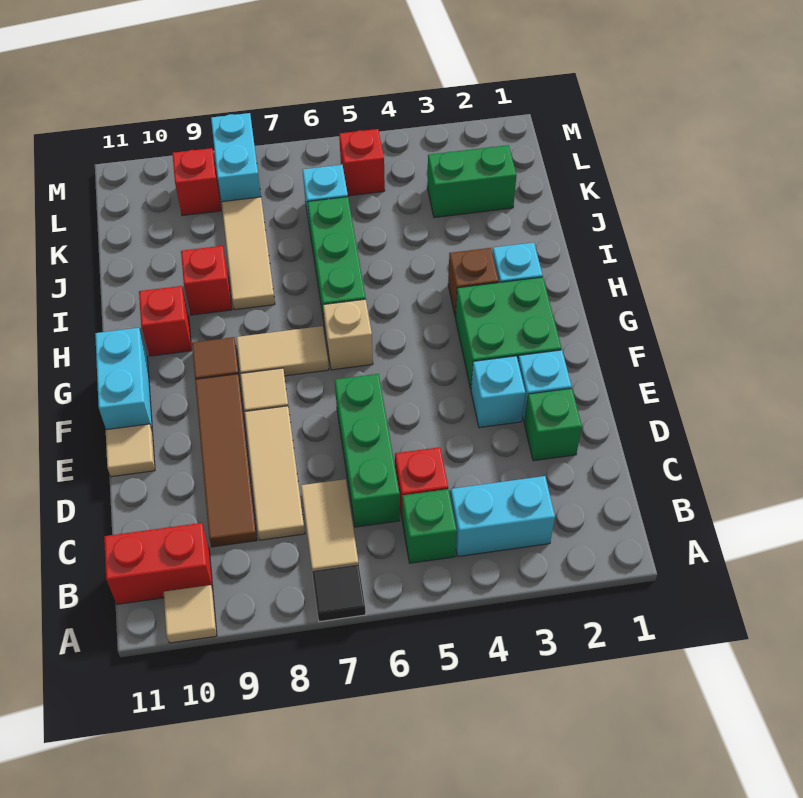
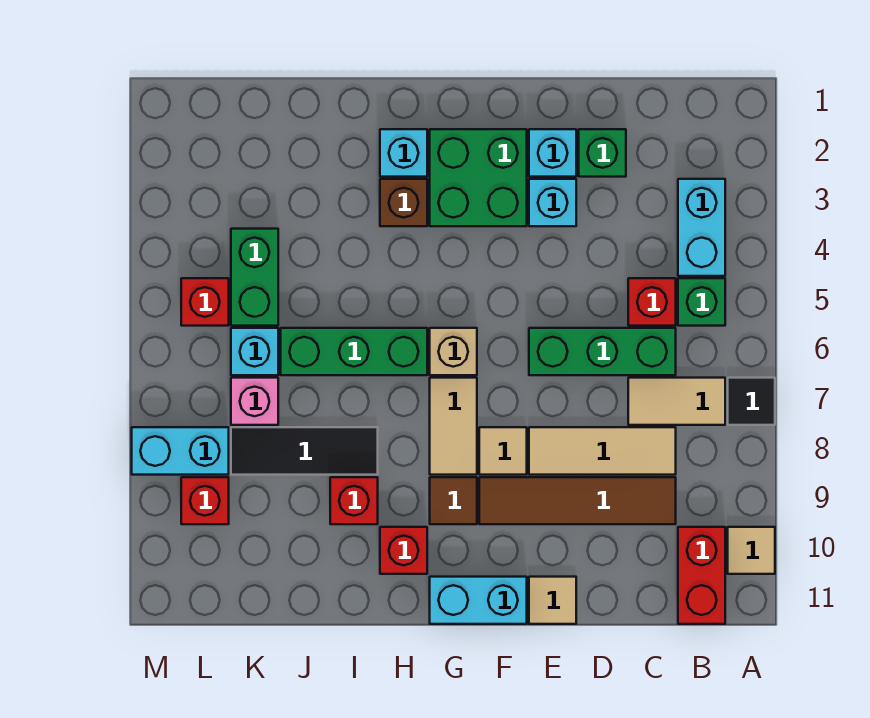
tan tile I8:K8 level 1 -> black tile I8:K8 level 1
green brick K2:K3 level 1 -> green brick K4:K5 level 1
none -> pink brick K7 level 1

